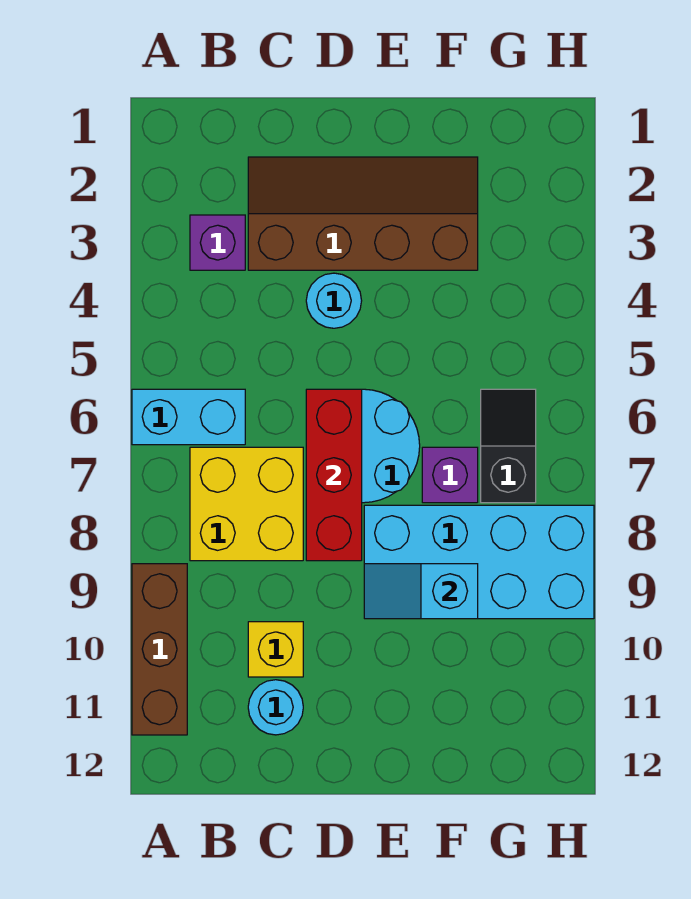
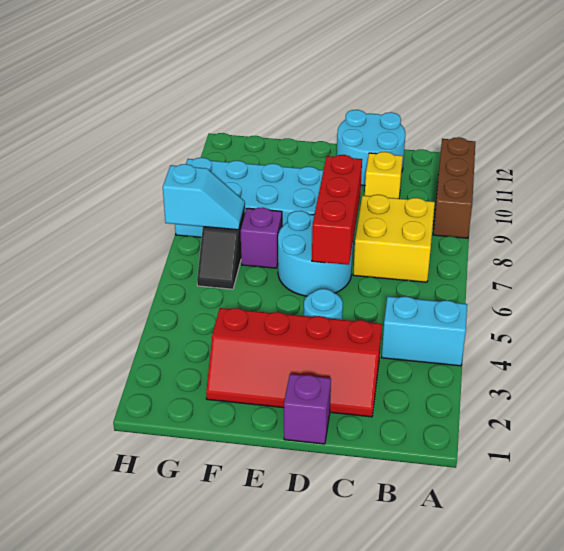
cyan brick A6:B6 level 1 -> cyan brick A4:B4 level 1
purple brick B3 level 1 -> purple brick D1 level 1
brown slope C2:F3 level 1 top 3 -> red slope C2:F3 level 1 top 3
cyan round brick C11 level 1 -> cyan round brick C11:D12 level 1
cyan slope E9:F9 level 2 top F -> cyan slope G7:H7 level 2 top H

